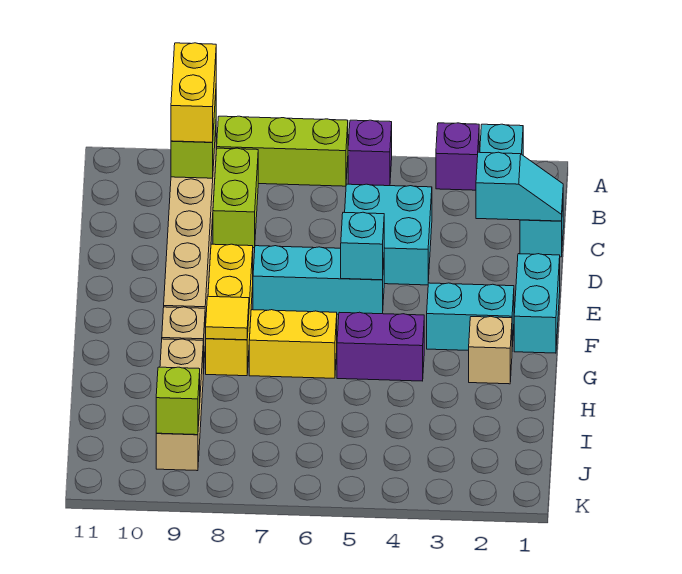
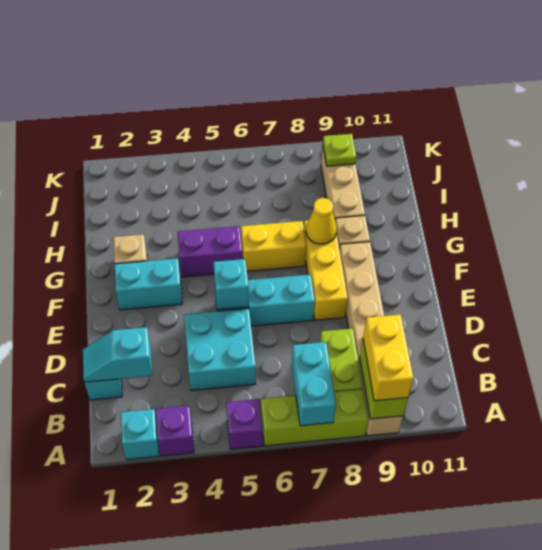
cyan brick E1:F1 level 1 -> cyan brick A7:B7 level 2
yellow tile G8 level 2 -> yellow cone G8 level 2
lime brick J9 level 2 -> lime plate J9 level 2

